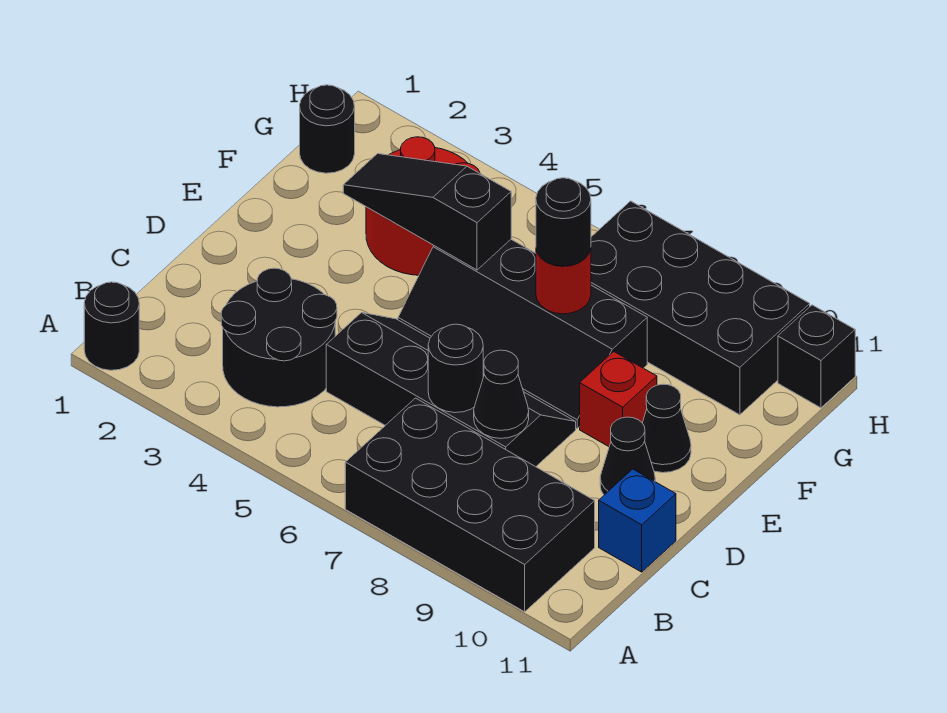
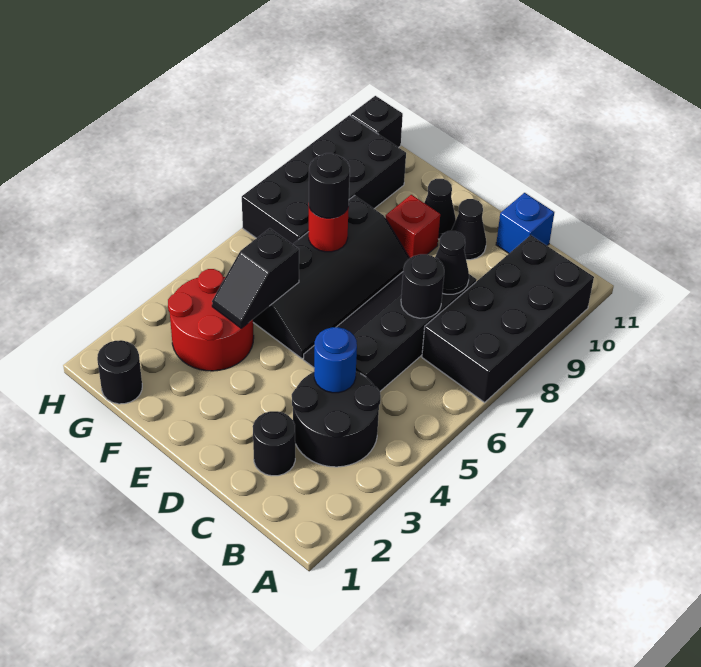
black round brick A1 level 1 -> black round brick C2 level 1
none -> blue round brick C4 level 2
black slope F3:F5 level 2 top 5 -> black slope F4:F5 level 2 top 5

